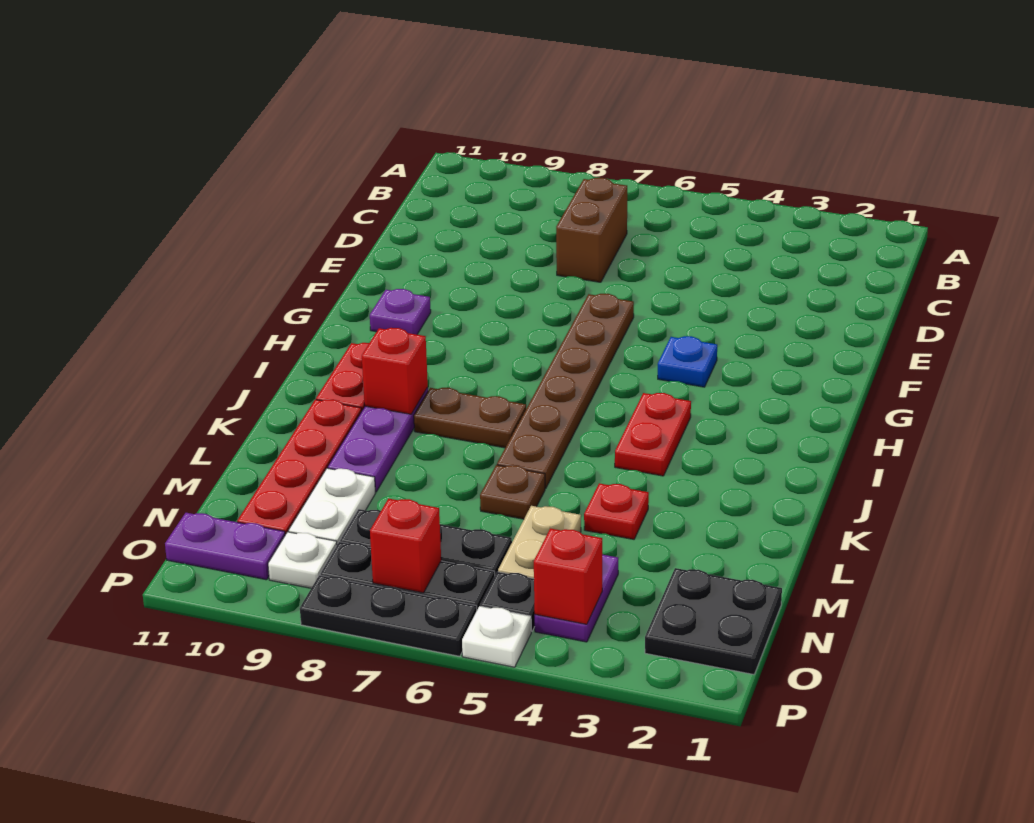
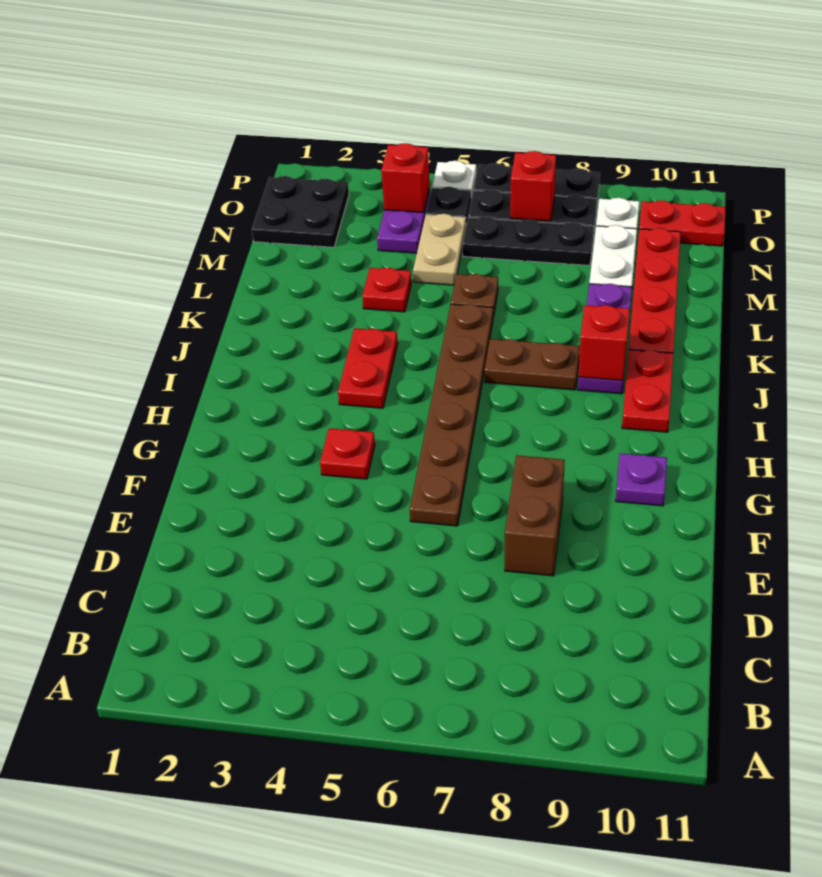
brown brick C7:D7 level 1 -> brown brick E8:F8 level 1
blue plate G4 level 1 -> red plate G4 level 1
purple plate O10:O11 level 1 -> red plate O10:O11 level 1

